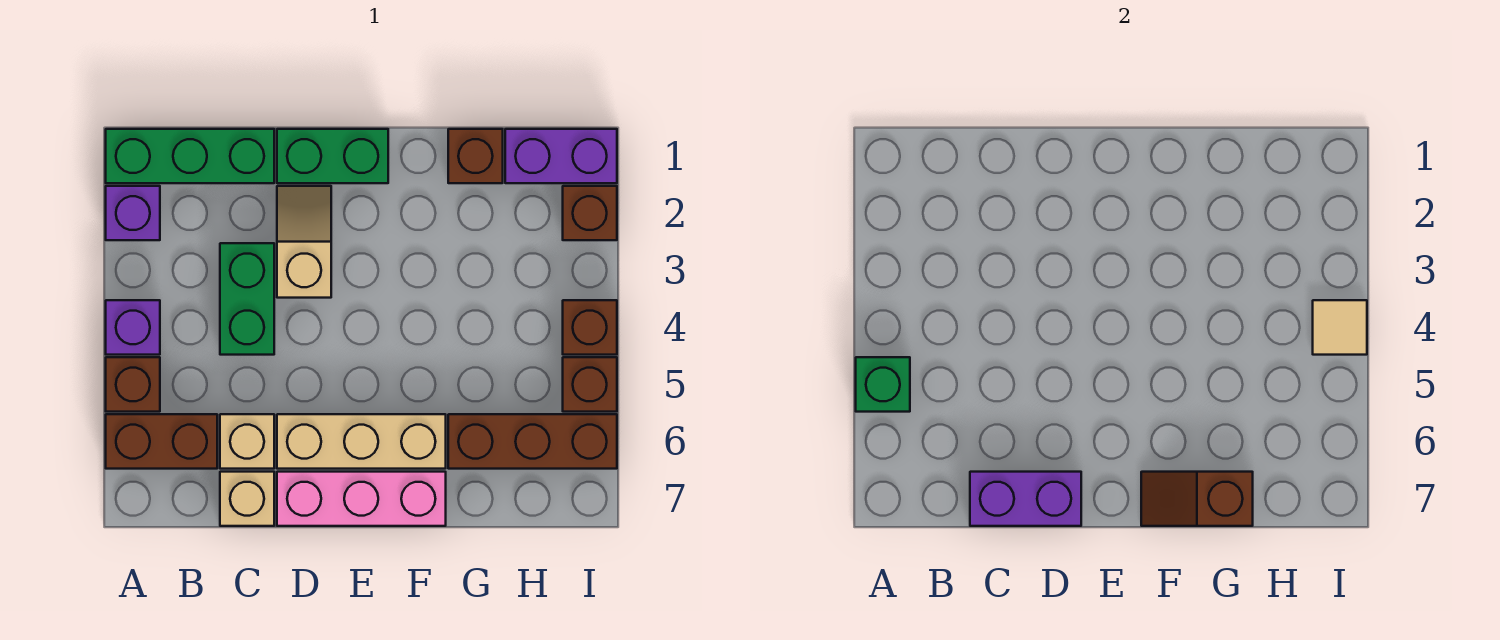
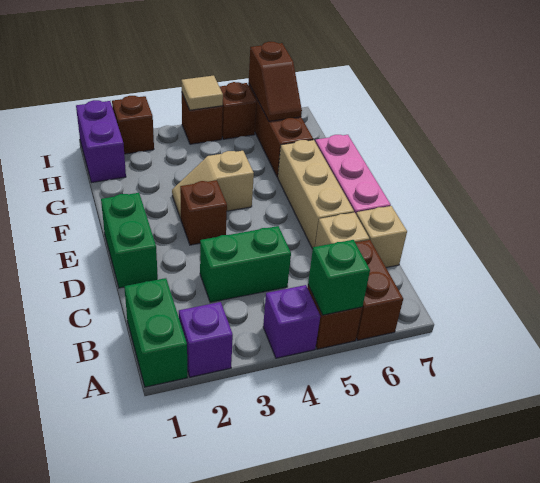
green brick A1:C1 level 1 -> green brick A1:B1 level 1
purple brick C7:D7 level 2 -> none
tan slope D2:D3 level 1 top 3 -> tan slope F3:F4 level 1 top 4
brown slope F7:G7 level 2 top G -> brown slope H6:I6 level 2 top I
brown brick G1 level 1 -> brown brick E3 level 1

